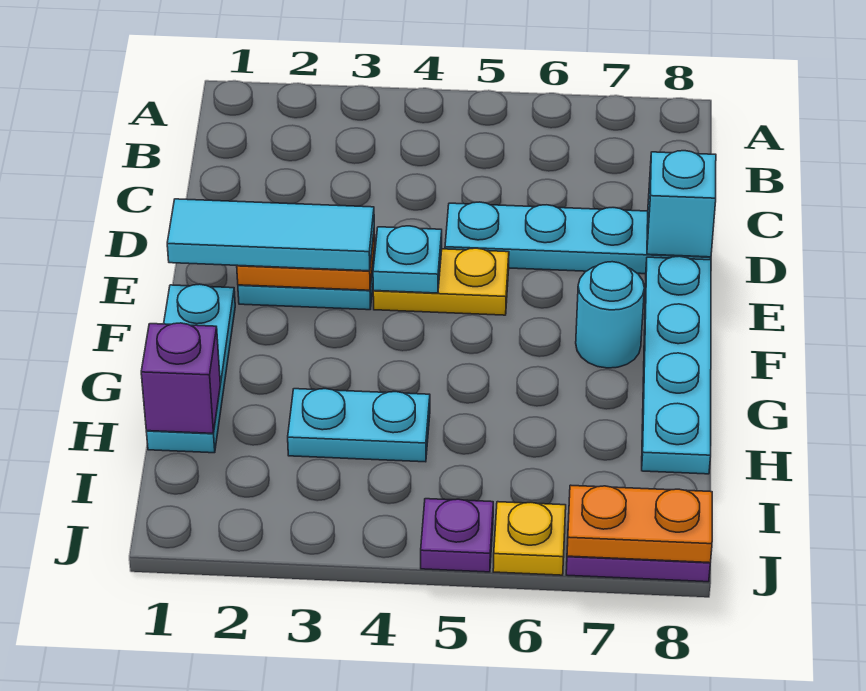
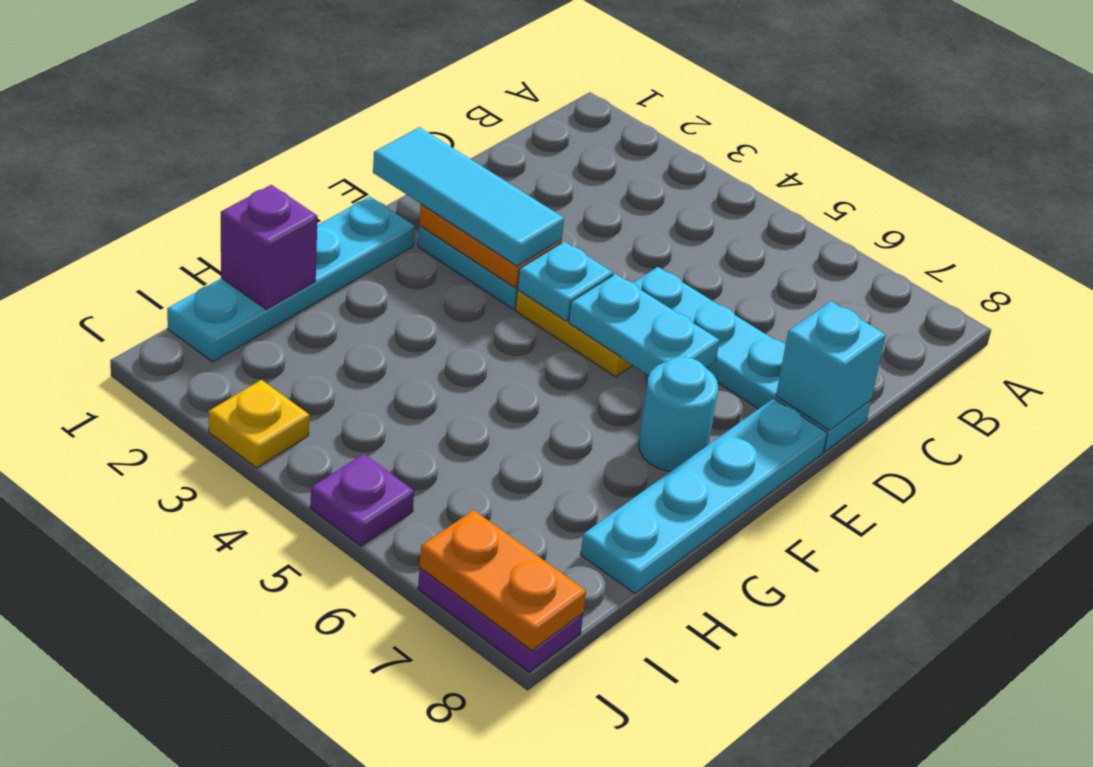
cyan plate F1:H1 level 1 -> cyan plate F1:I1 level 1
cyan plate H3:H4 level 1 -> cyan plate E5:E6 level 2
yellow plate J6 level 1 -> yellow plate J3 level 1

